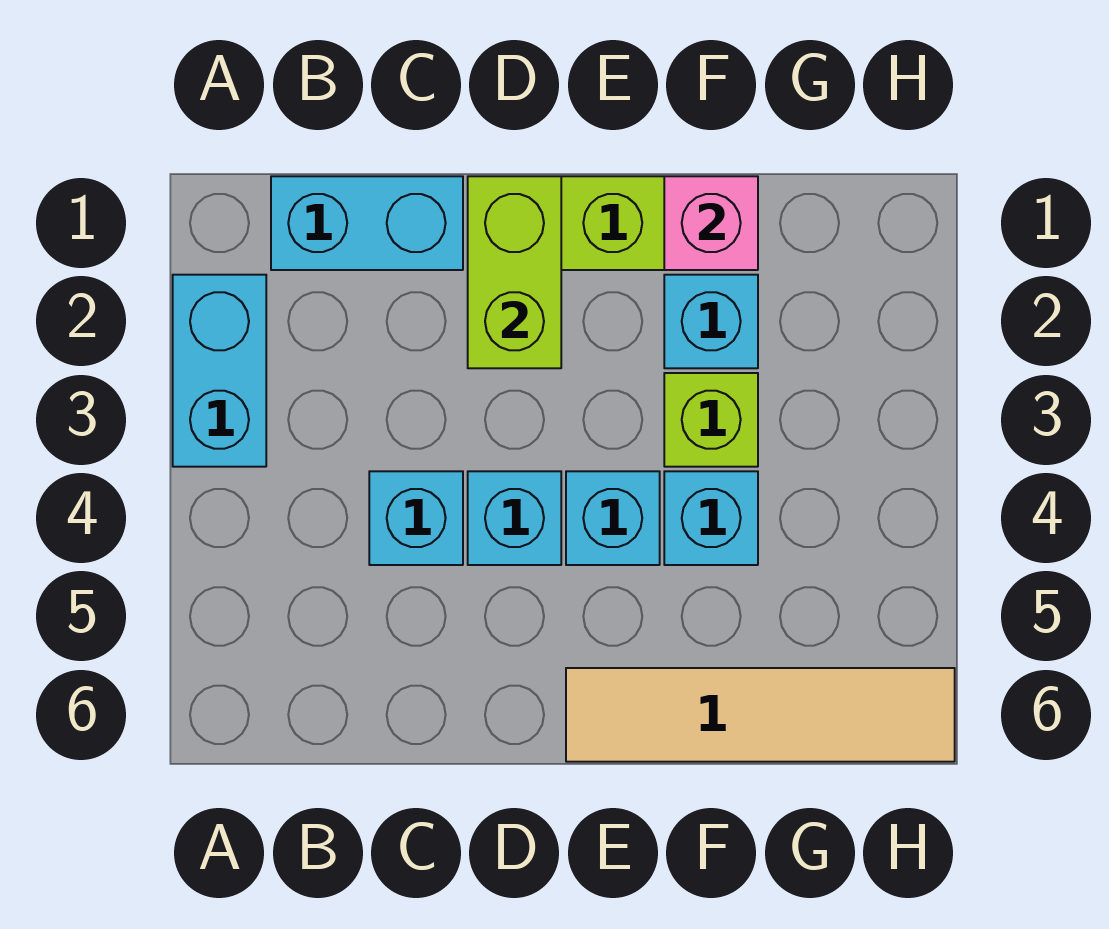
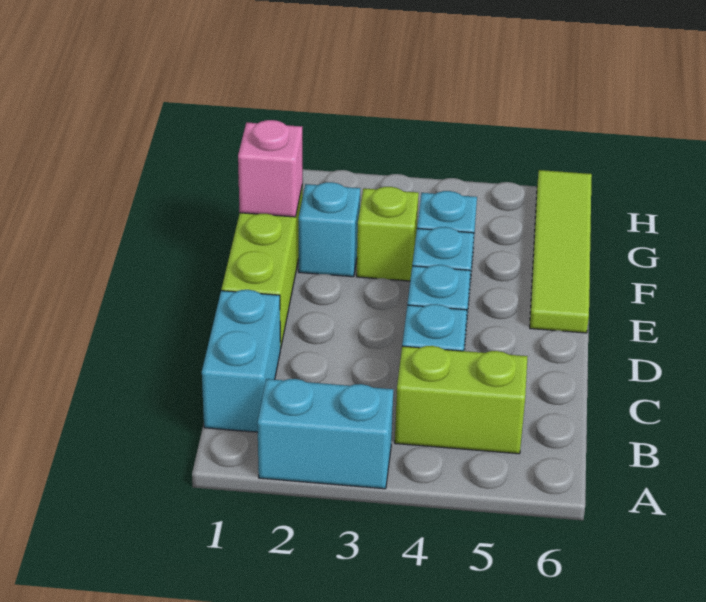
lime brick D1:D2 level 2 -> lime brick B4:B5 level 1
tan tile E6:H6 level 1 -> lime tile E6:H6 level 1

